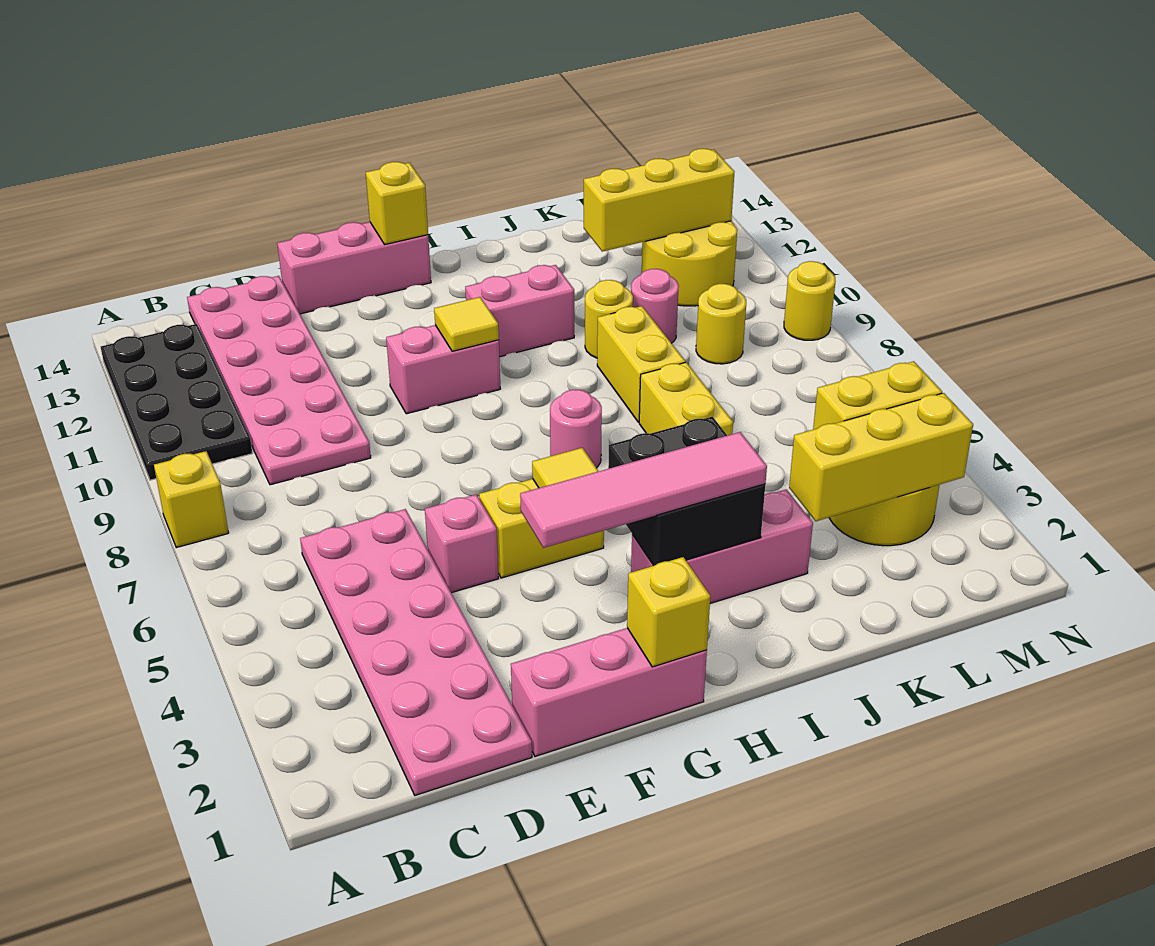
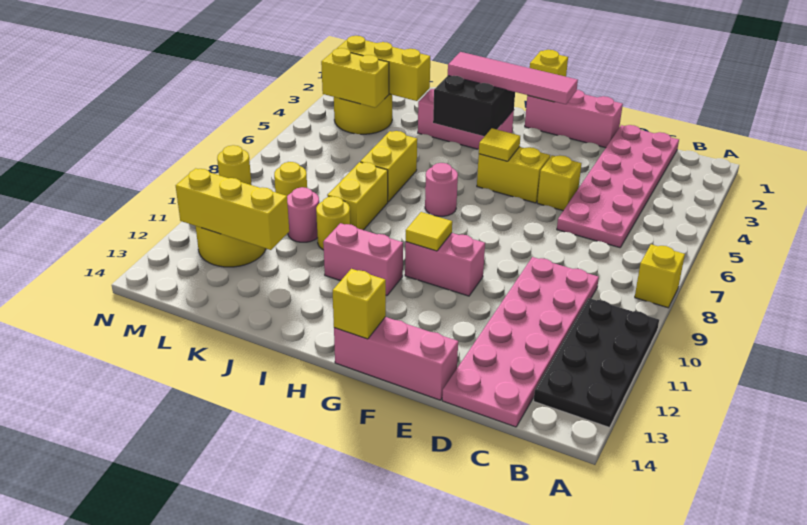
pink brick E5 level 1 -> yellow brick E5 level 1

